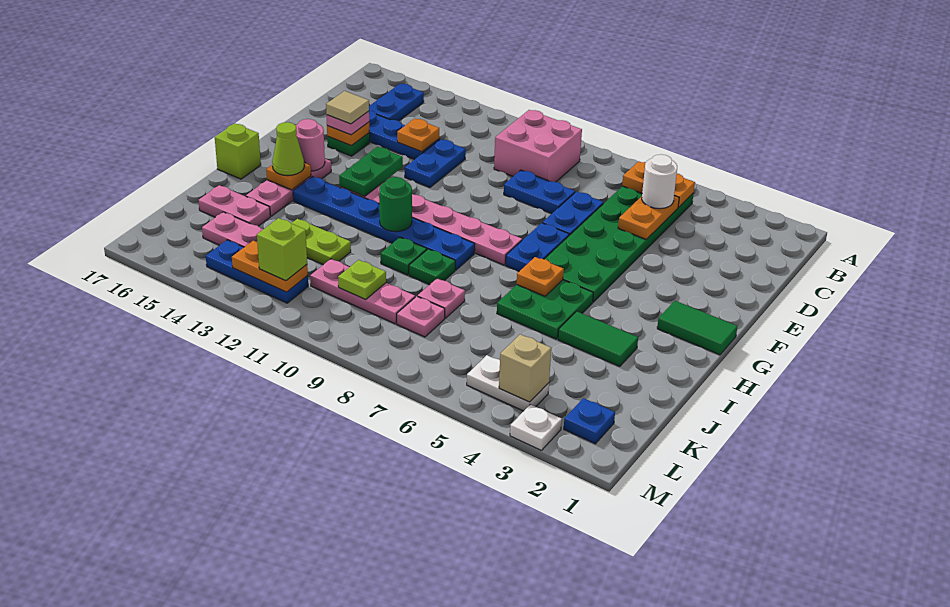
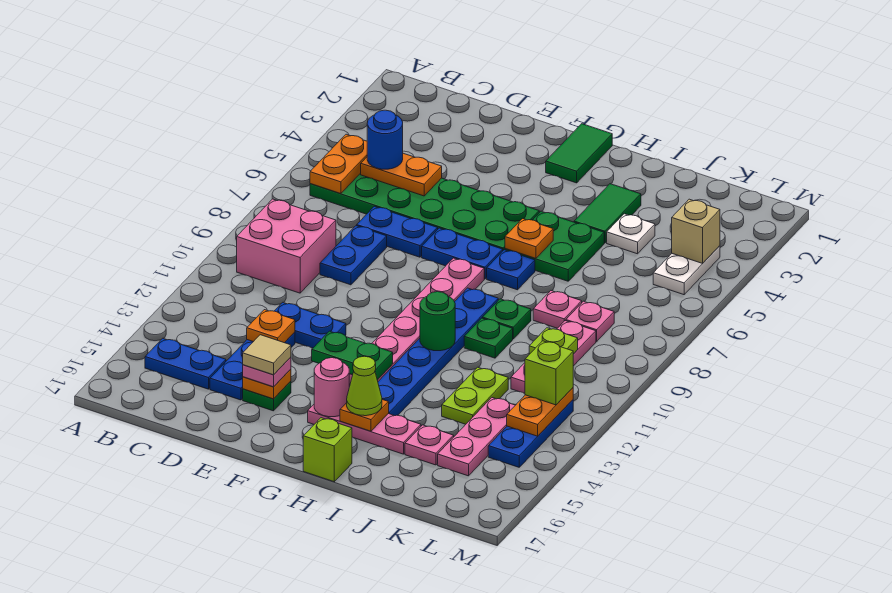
white round brick C5 level 3 -> blue round brick C5 level 3
pink plate J15:J16 level 1 -> pink plate J15 level 1
blue plate L2 level 1 -> blue plate H7 level 1
white plate M3 level 1 -> white plate J4 level 1

